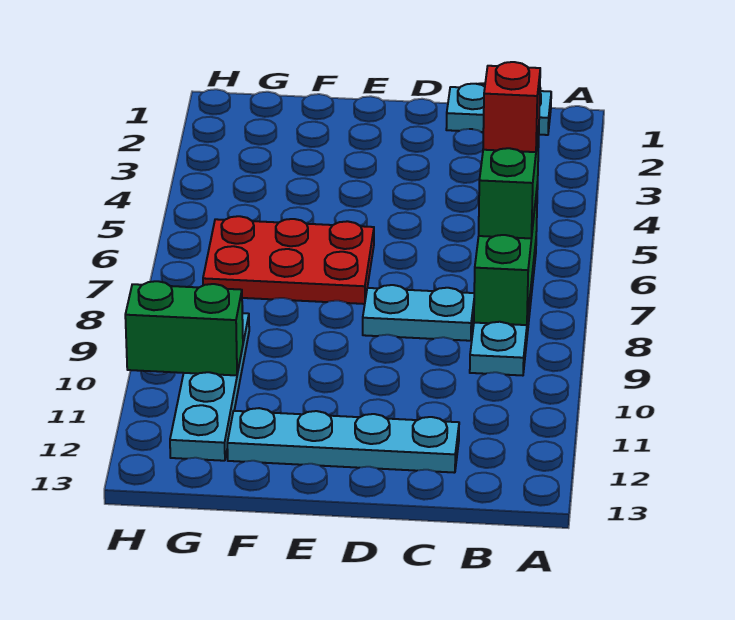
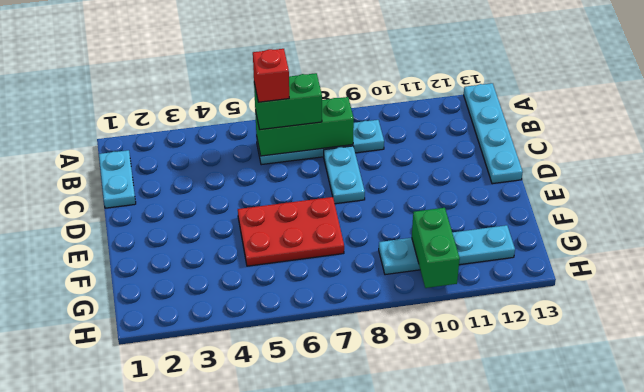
cyan plate C12:F12 level 1 -> cyan plate A13:D13 level 1
red plate E6:G7 level 1 -> red plate E5:F7 level 1

